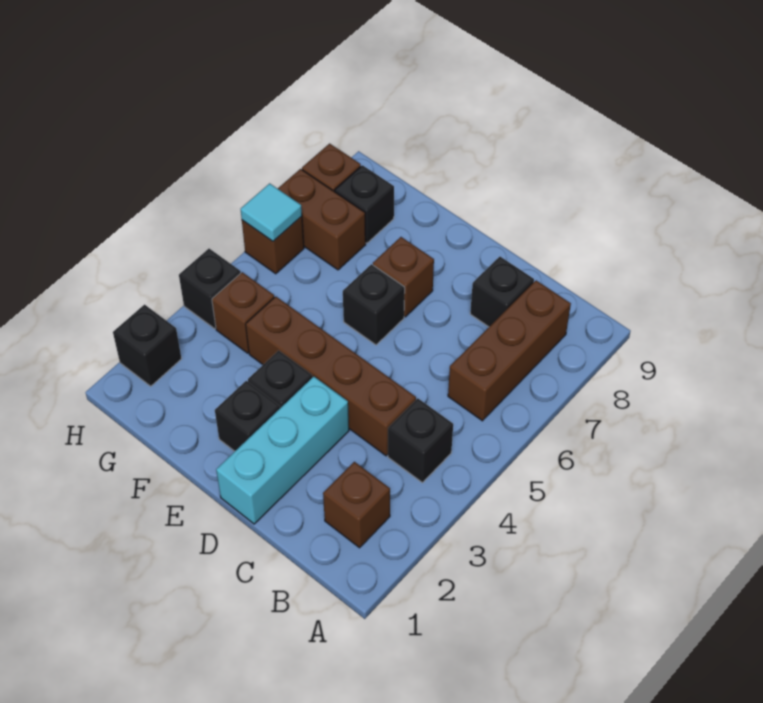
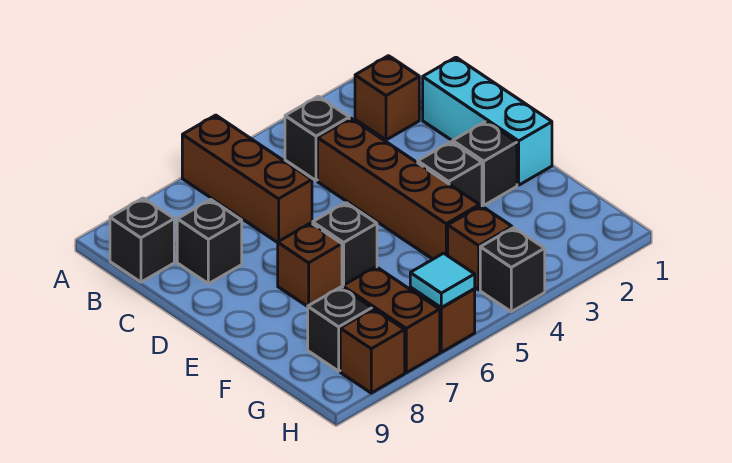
brown brick B6:B8 level 1 -> brown brick A6:C6 level 1
cyan brick D1:D3 level 1 -> cyan brick C1:E1 level 1
black brick H2 level 1 -> black brick B9 level 1

